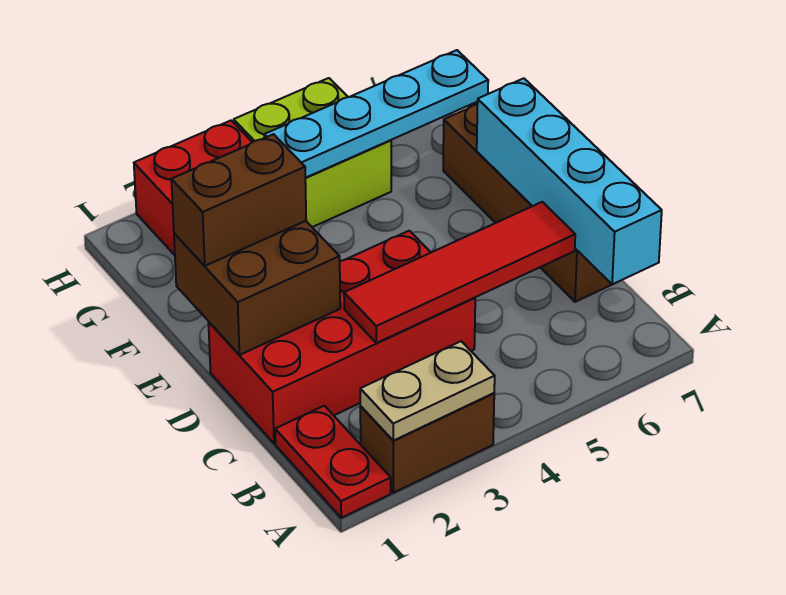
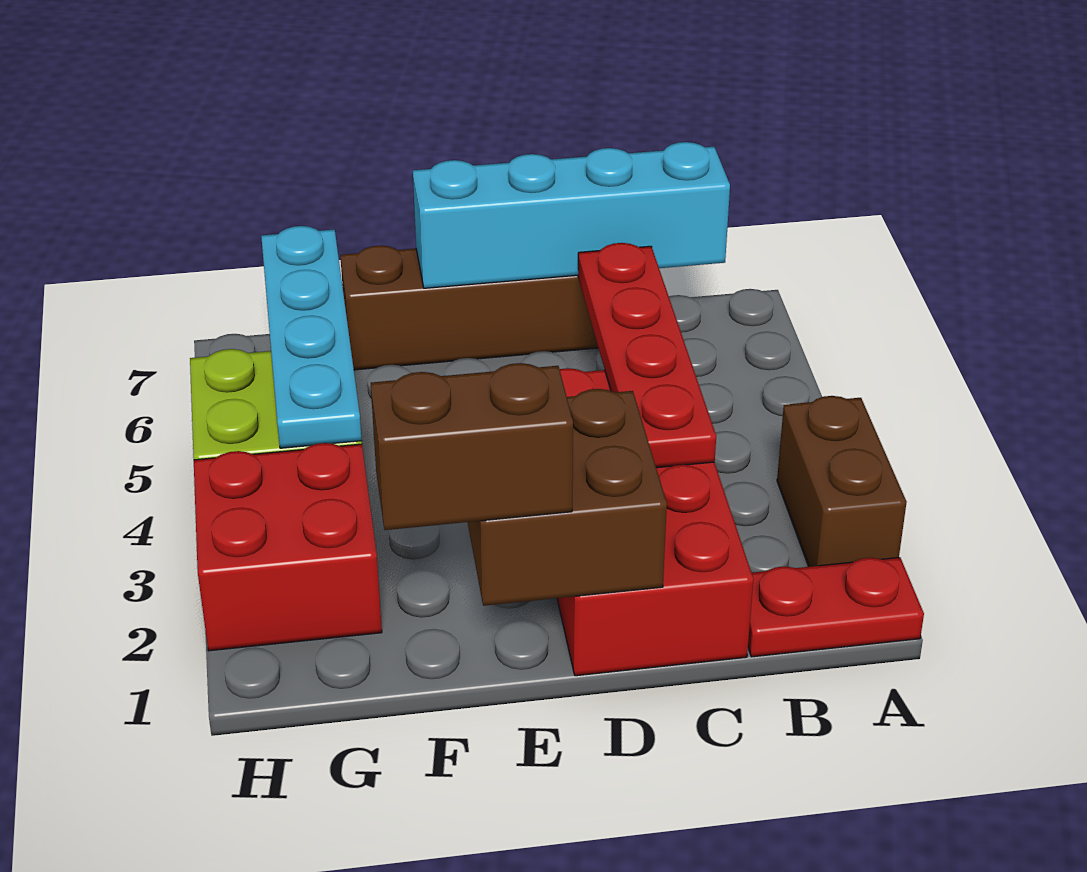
tan plate A2:A3 level 2 -> none
red tile C3:C6 level 2 -> red plate C3:C6 level 2
brown brick E1:E2 level 3 -> brown brick E1:F1 level 3

